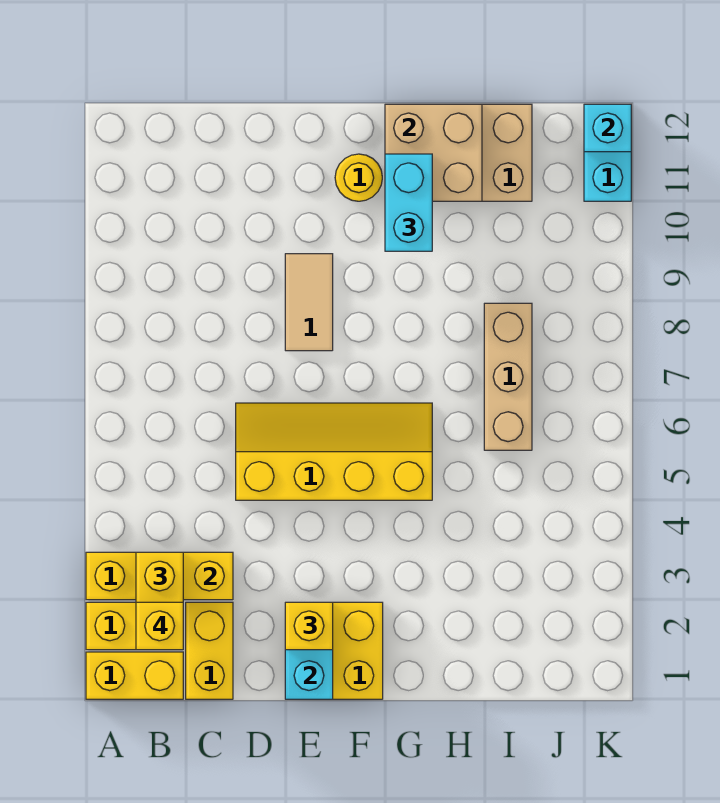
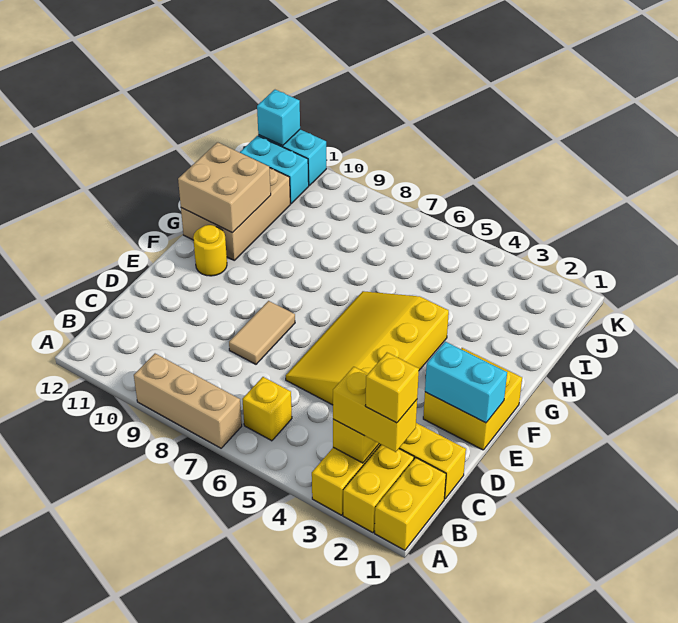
yellow slope D5:G6 level 1 top 5 -> yellow slope D4:G6 level 1 top 4
yellow brick E2 level 3 -> yellow brick B6 level 1
tan tile E8:E9 level 1 -> tan tile D8:E8 level 1
cyan brick G10:G11 level 3 -> cyan brick J11:J12 level 1
tan brick I6:I8 level 1 -> tan brick A7:A9 level 1

